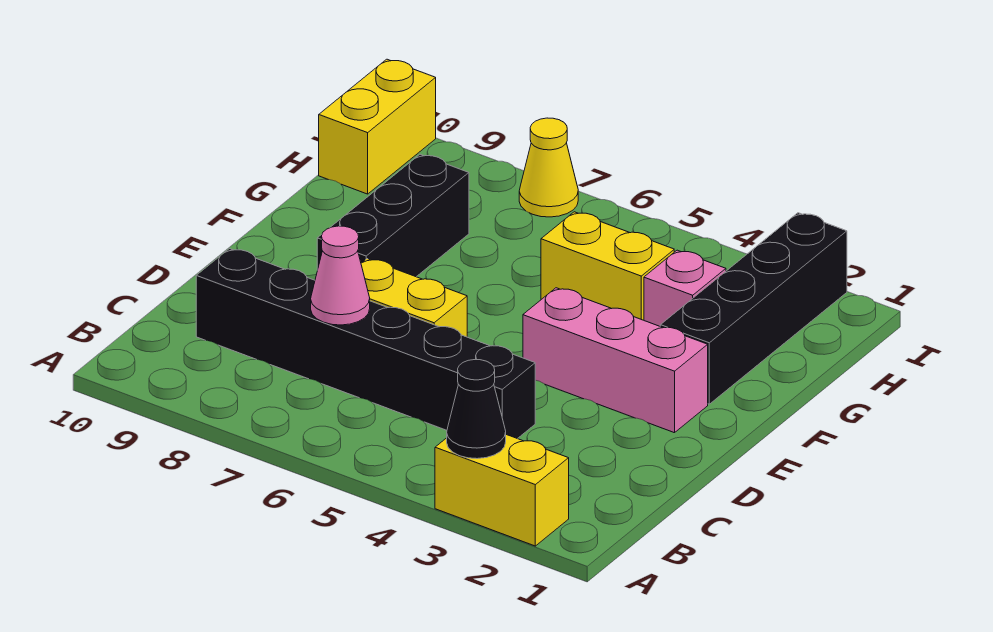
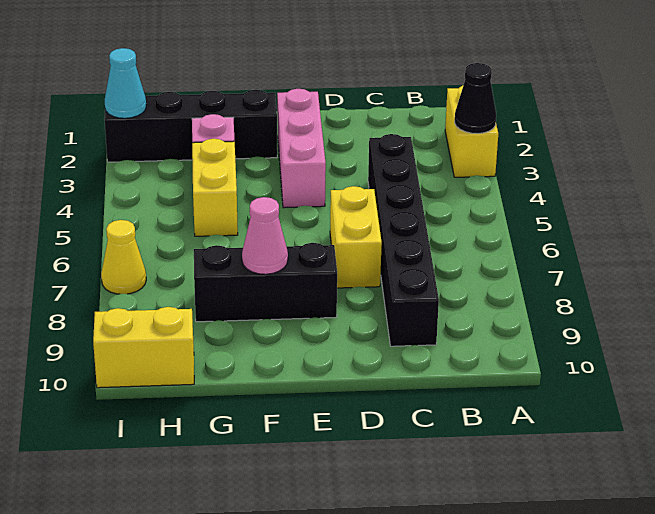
pink cone C7 level 2 -> pink cone F8 level 2
none -> cyan cone I2 level 2

